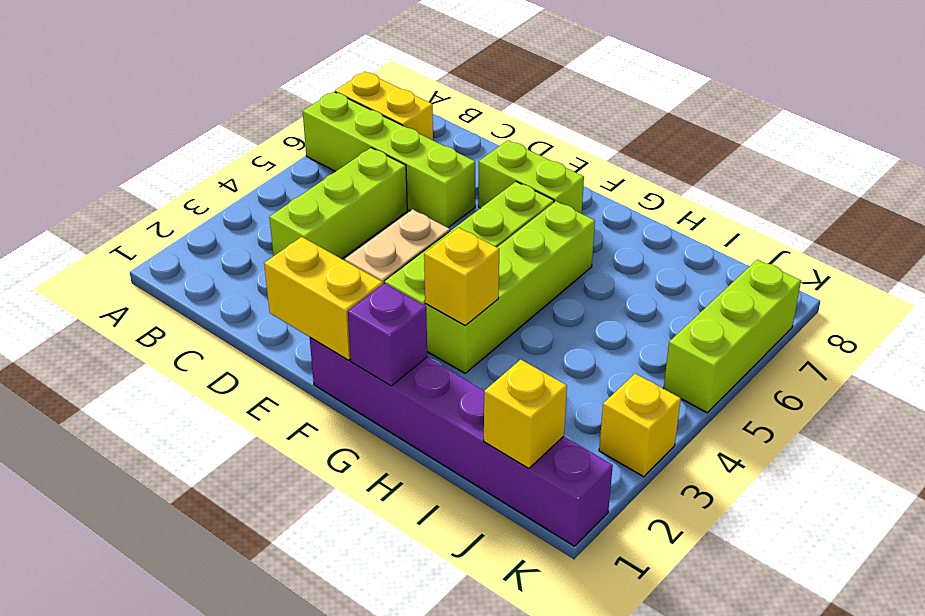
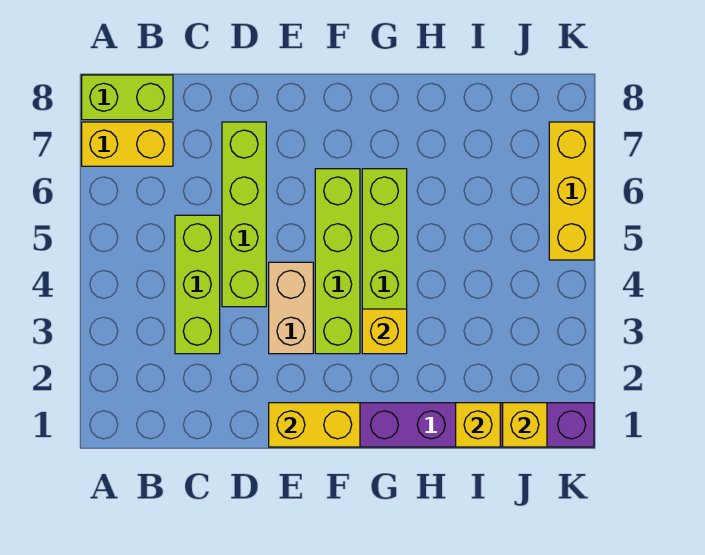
lime brick A6:D6 level 1 -> lime brick D4:D7 level 1
lime brick E7:F7 level 1 -> lime brick A8:B8 level 1
purple brick G1 level 2 -> none
yellow brick K3 level 1 -> yellow brick I1 level 2
lime brick K5:K7 level 1 -> yellow brick K5:K7 level 1

